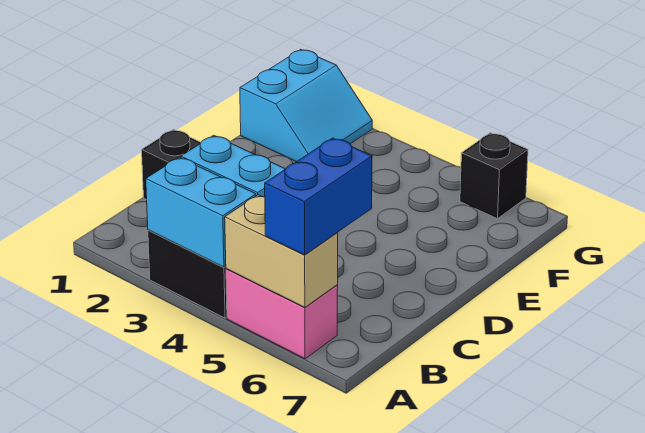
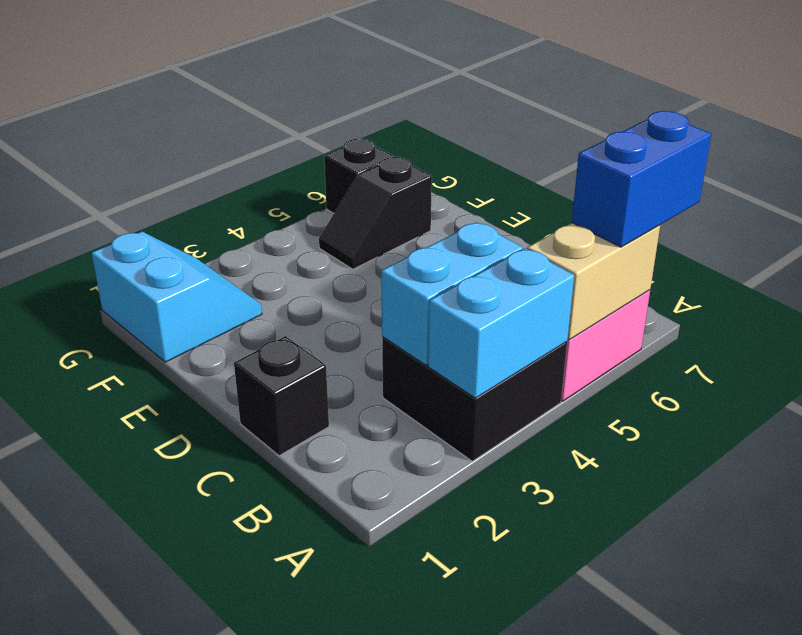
blue brick A6:B6 level 3 -> blue brick A6:A7 level 3
none -> black slope F5:F6 level 1 top 6

